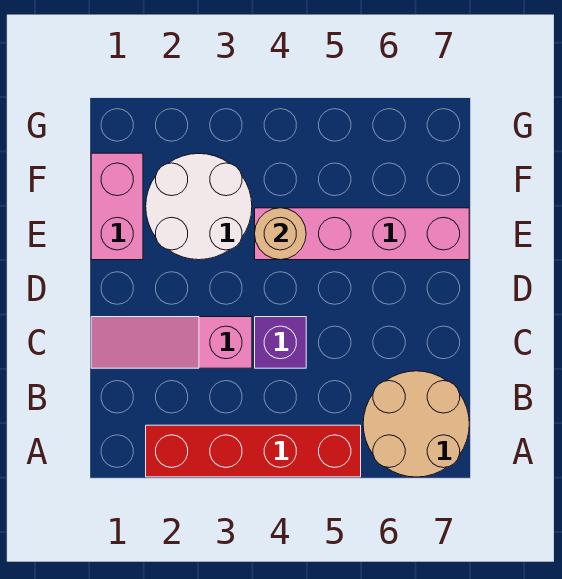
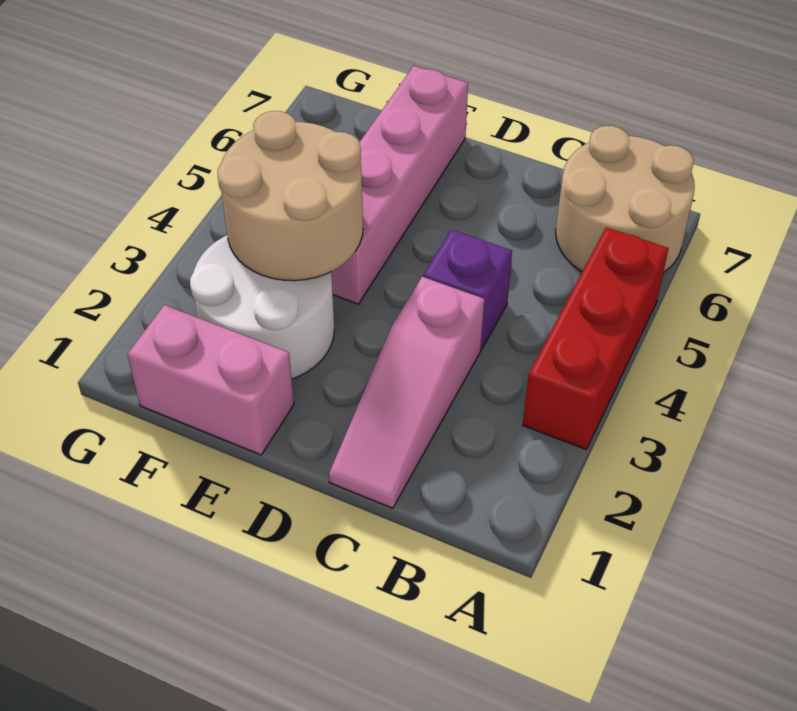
red brick A2:A5 level 1 -> red brick A3:A5 level 1
tan round brick E4 level 2 -> tan round brick E3:F4 level 2

